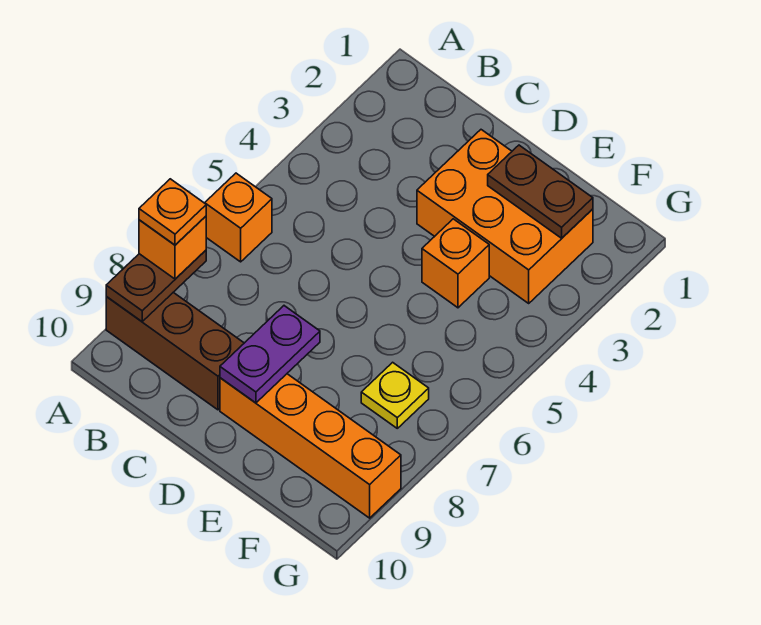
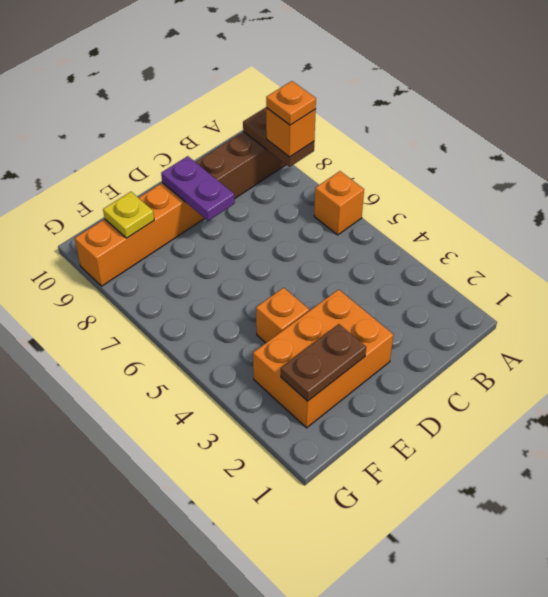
yellow plate F7 level 1 -> yellow plate F9 level 2

